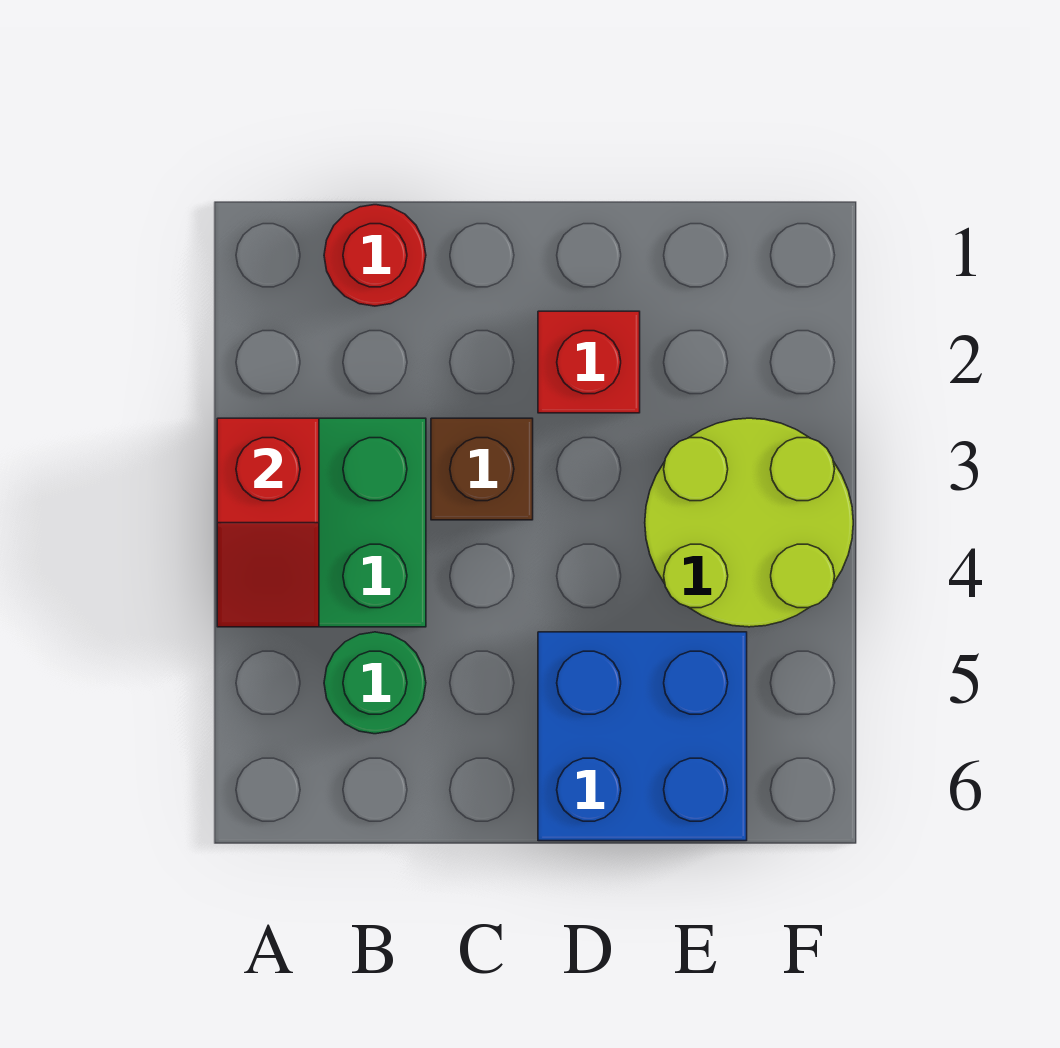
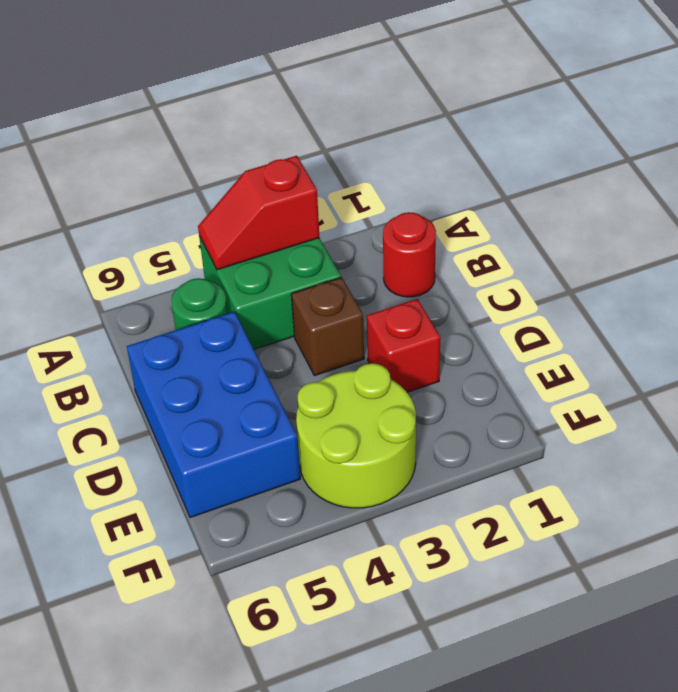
blue brick D5:E6 level 1 -> blue brick C5:E6 level 1

